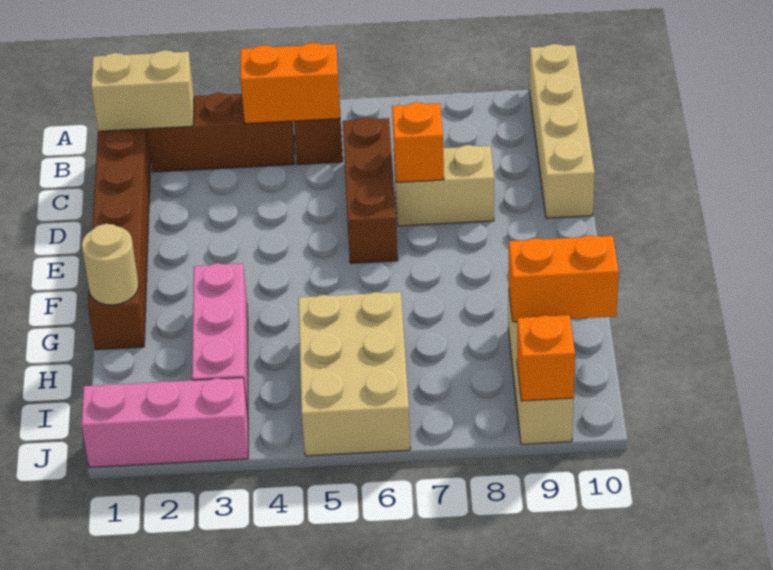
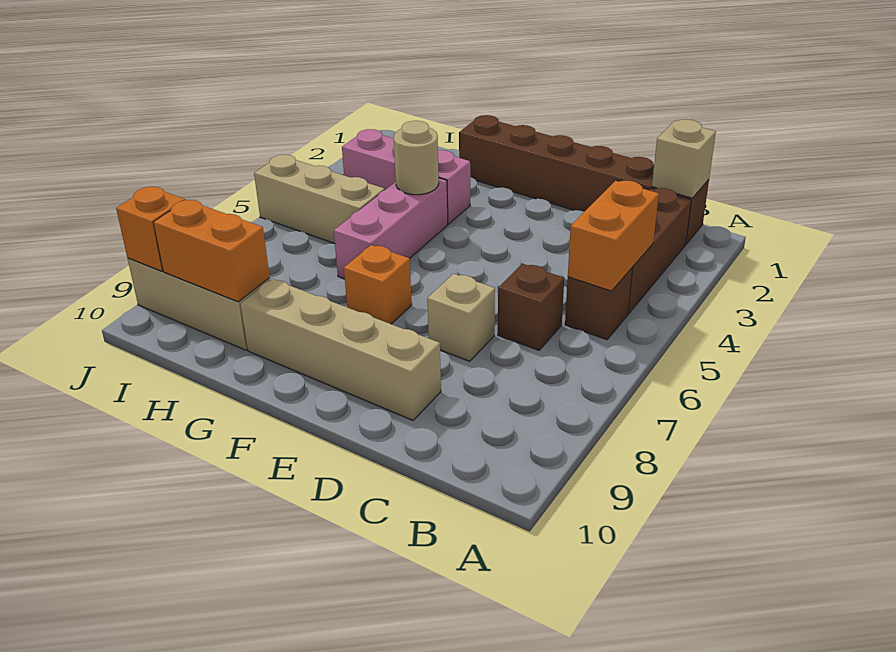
tan brick A10:D10 level 1 -> tan brick D9:G9 level 1
tan brick B1:B2 level 2 -> tan brick B1 level 2
brown brick C6:E6 level 1 -> brown brick C6 level 1
tan brick D7:D8 level 1 -> tan brick D7 level 1
orange brick D7 level 2 -> orange brick F7 level 1
tan round brick G1 level 2 -> tan round brick G4 level 2
tan brick H5:J6 level 1 -> tan brick H5:J5 level 1
orange brick H9:H10 level 2 -> orange brick H9:I9 level 2
pink brick J1:J3 level 1 -> pink brick G4:G6 level 1

